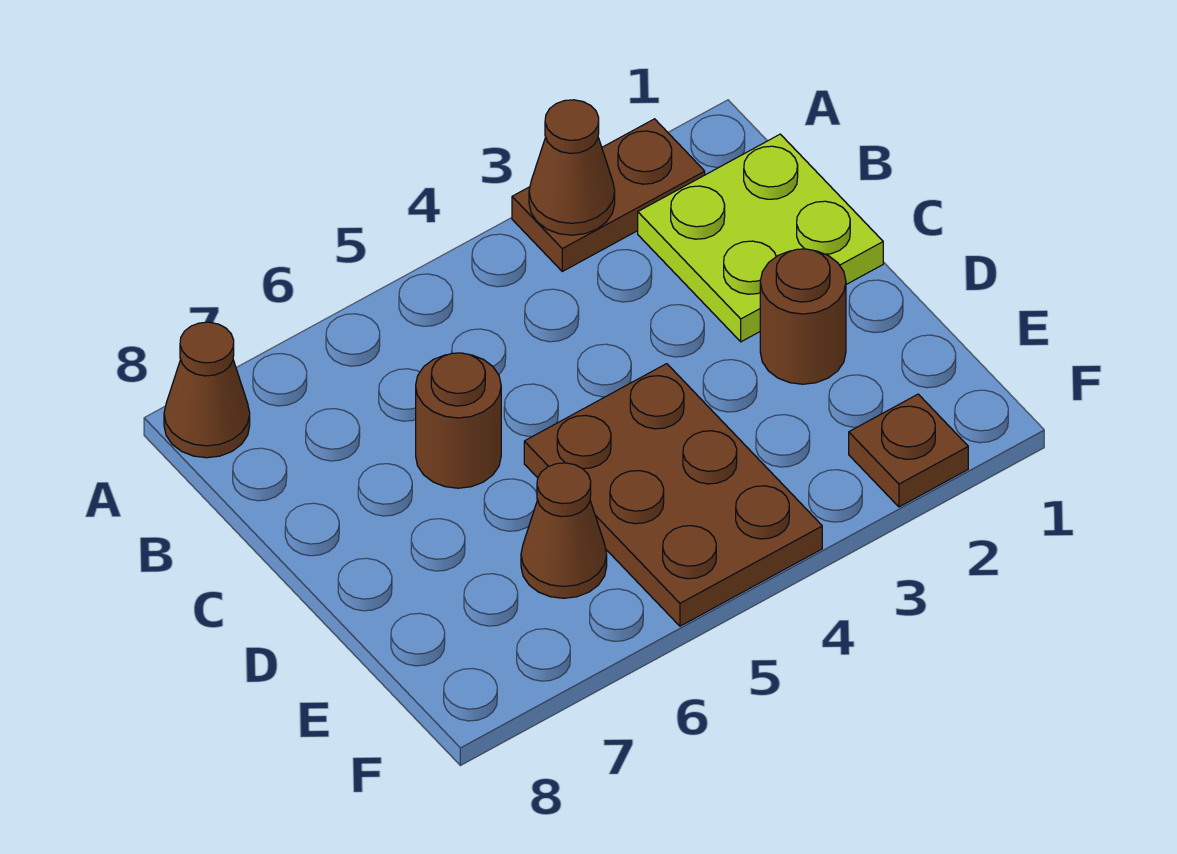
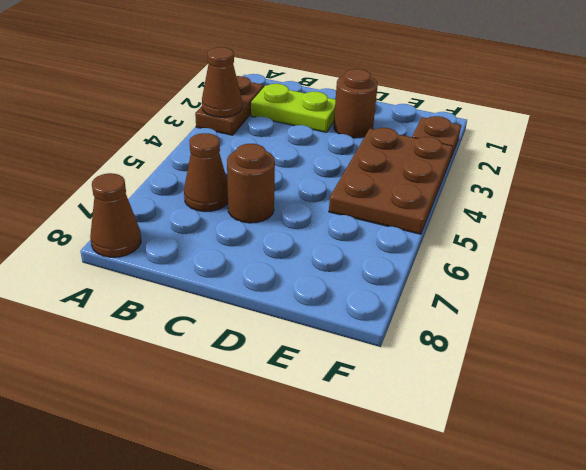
lime plate B1:C2 level 1 -> lime plate B2:C2 level 1
brown plate D4:F5 level 1 -> brown plate E3:F5 level 1
brown cone E6 level 1 -> brown cone B6 level 1

